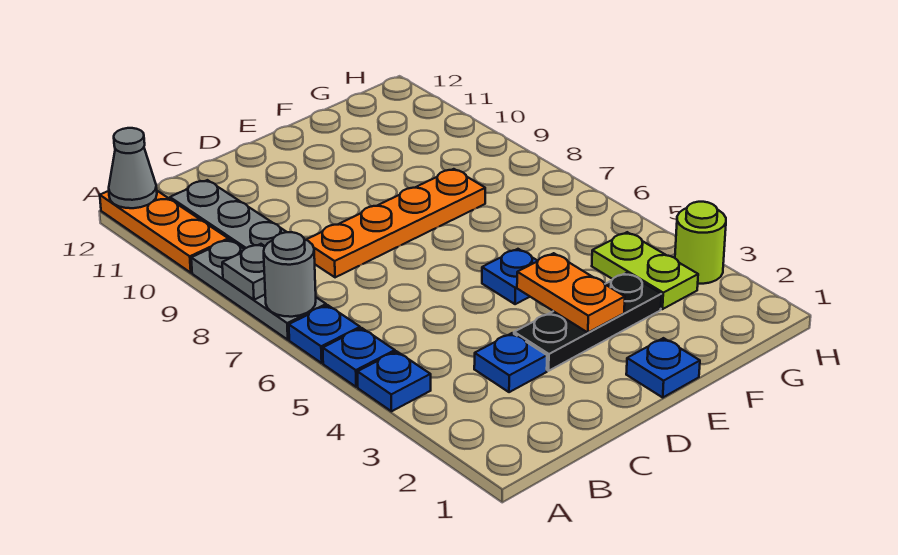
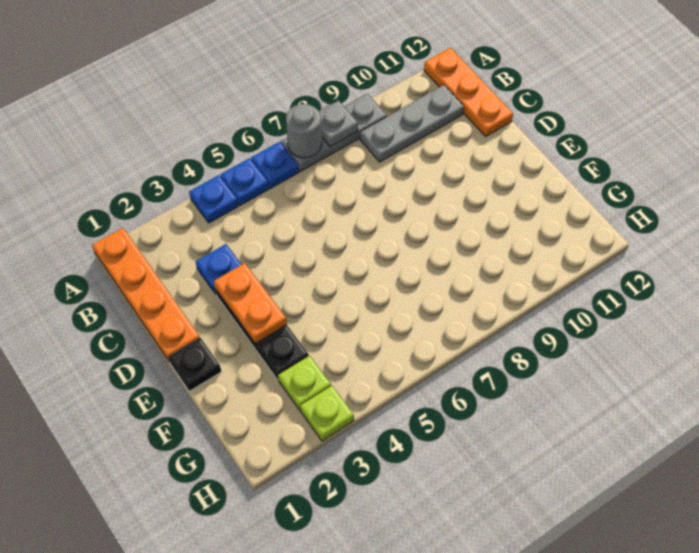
orange plate A10:A12 level 1 -> orange plate A12:C12 level 1
grey cone A12 level 2 -> none
orange plate C8:F8 level 1 -> orange plate A1:D1 level 1
blue plate E1 level 1 -> black plate E1 level 1
orange plate E3:E4 level 2 -> orange plate D3:E3 level 2
blue plate E5 level 1 -> none
lime plate G3:G4 level 1 -> lime plate G3 level 1
lime round brick H3 level 1 -> lime plate H3 level 1

